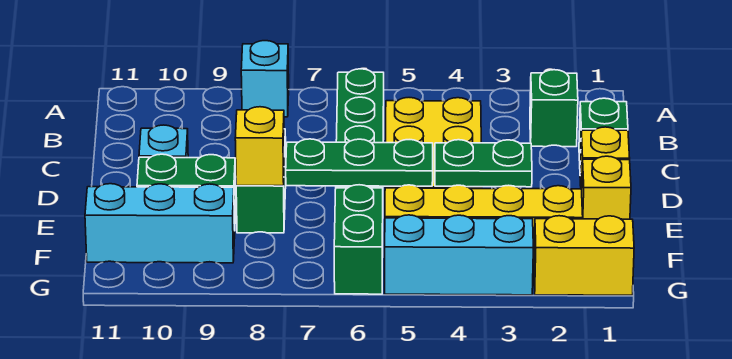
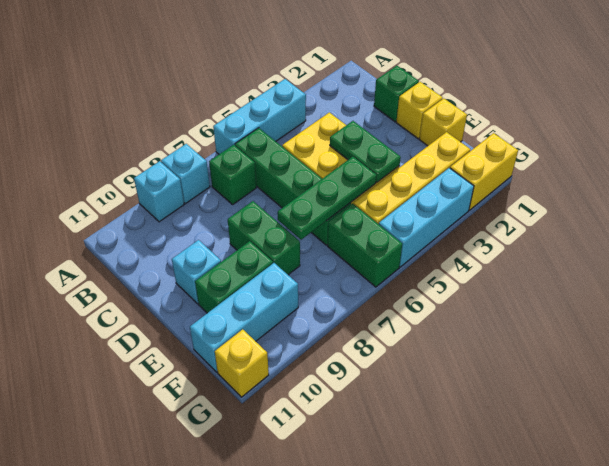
none -> cyan brick A4:A6 level 1
none -> cyan brick A9 level 1
green brick B2 level 1 -> green brick B7 level 1
green plate E3:E4 level 2 -> green plate D4:E4 level 2
yellow brick E8 level 2 -> yellow brick G11 level 1

